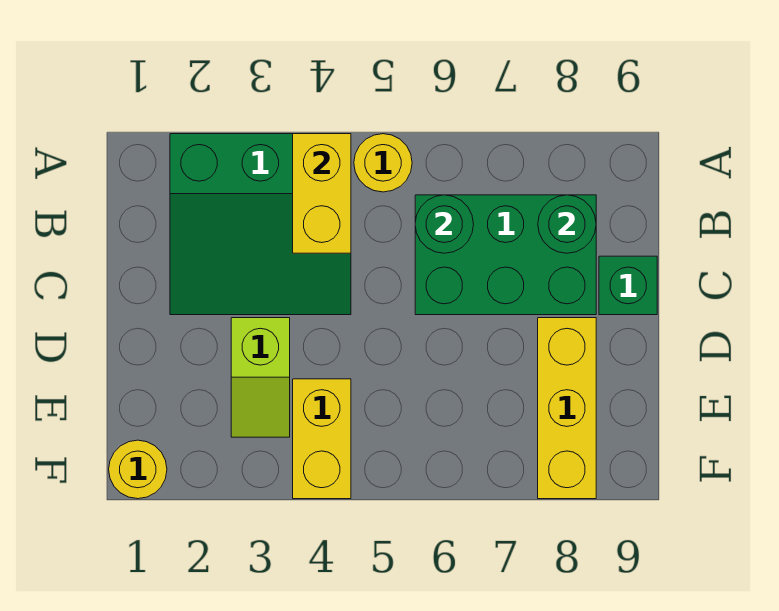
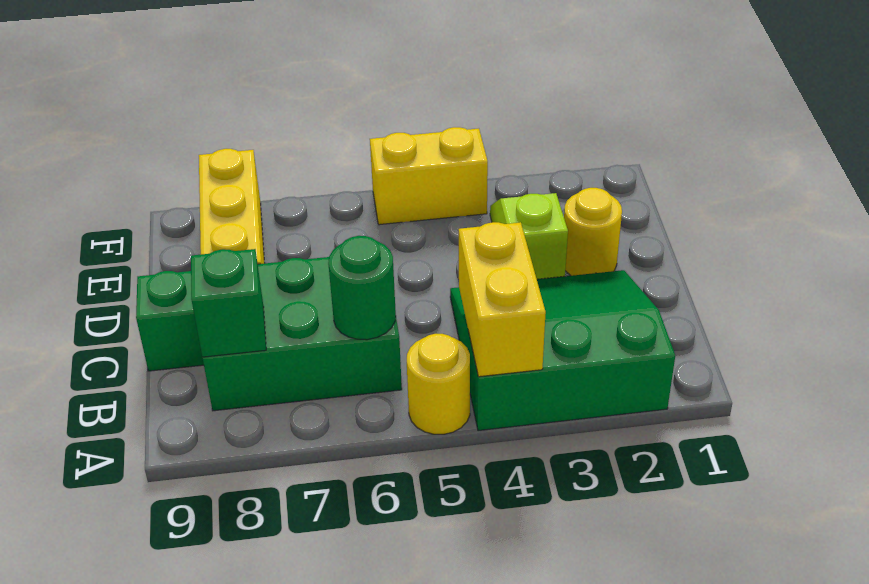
green round brick B8 level 2 -> green brick B8 level 2
yellow brick E4:F4 level 1 -> yellow brick F4:F5 level 1
yellow round brick F1 level 1 -> yellow round brick D2 level 1

